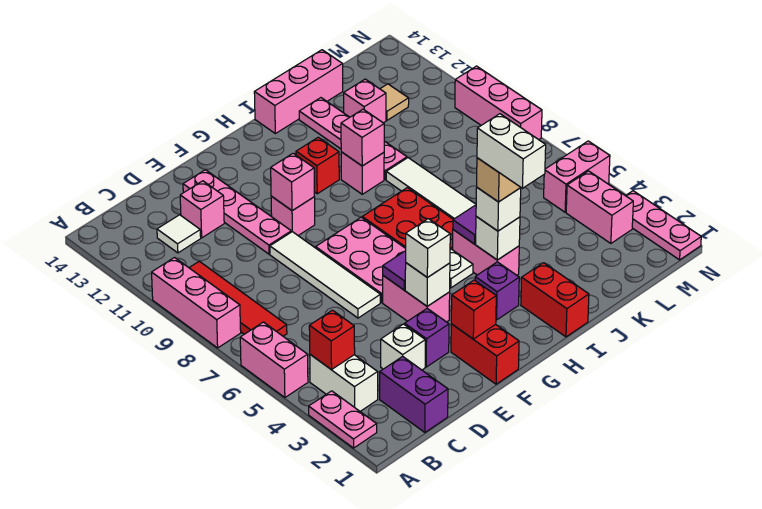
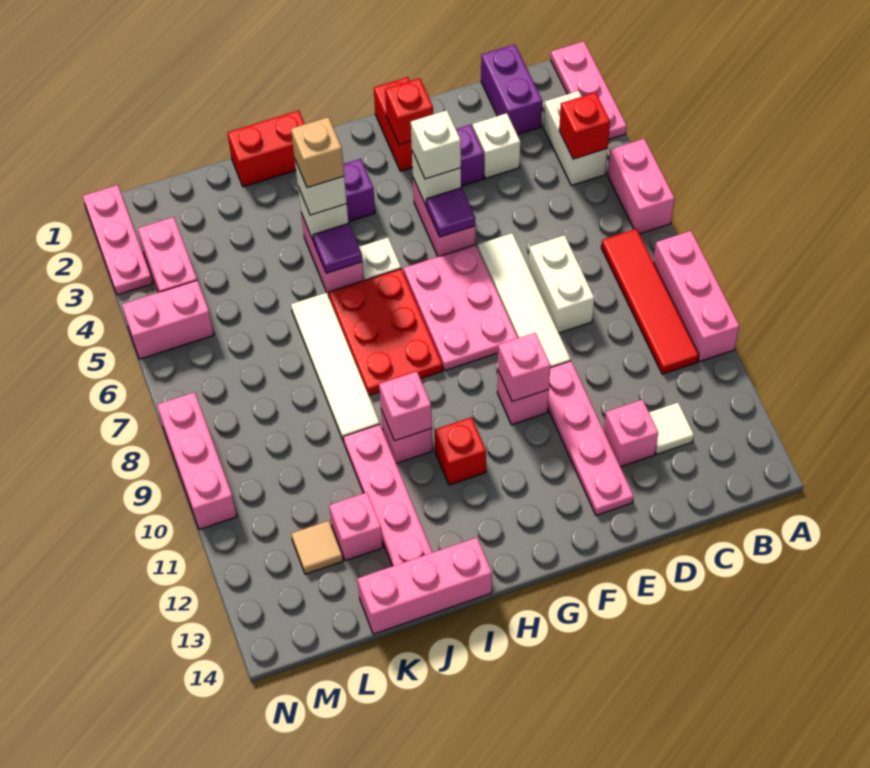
pink plate A2:A3 level 1 -> pink plate A1:A3 level 1
red brick I1:I2 level 1 -> red brick I1:J1 level 1
white brick I3:I4 level 5 -> white brick D7:D8 level 1

